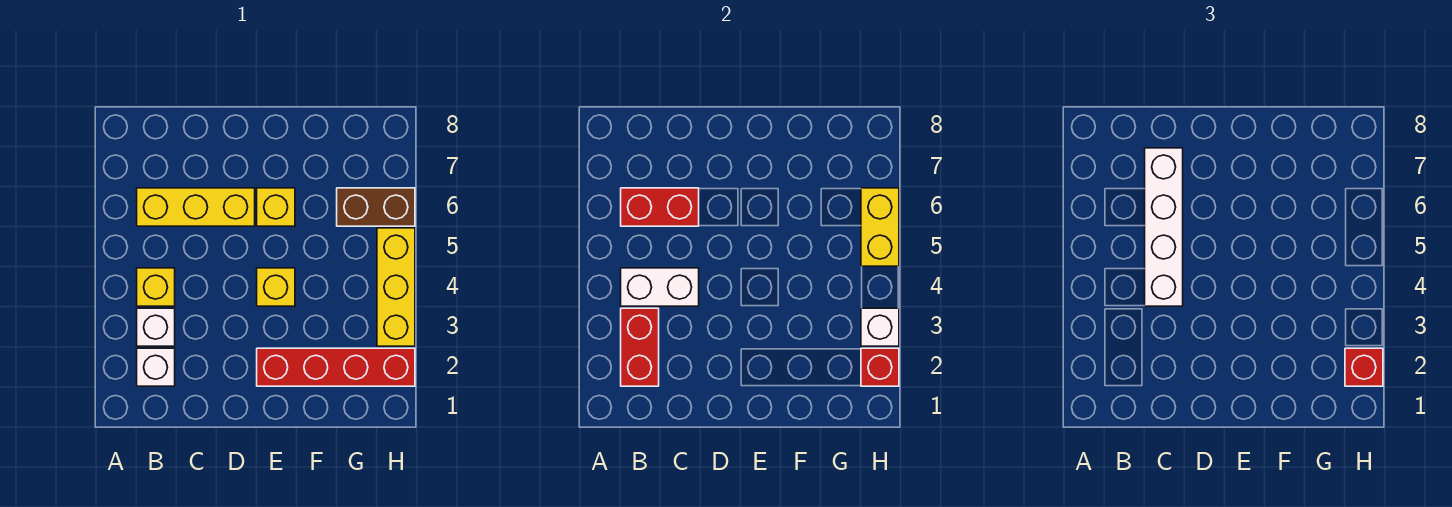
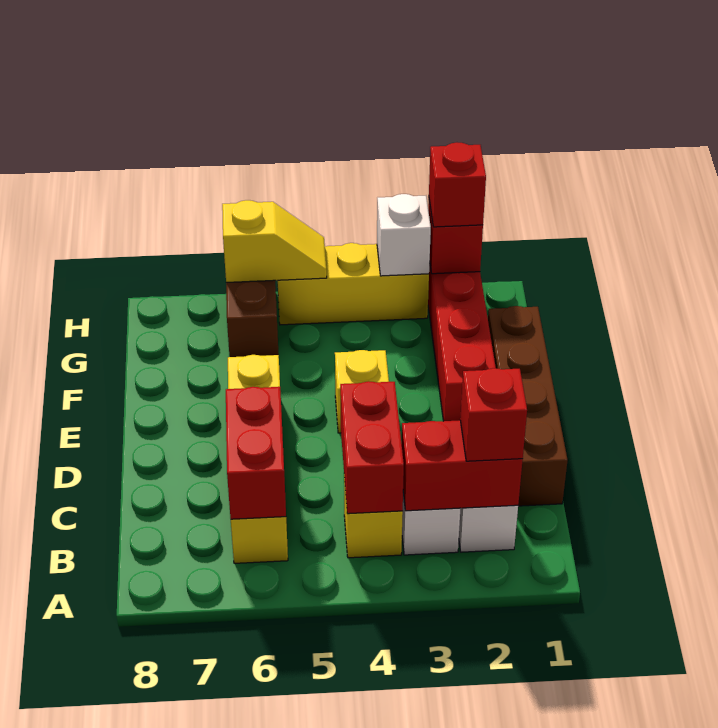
none -> red brick B2 level 3
white brick B4:C4 level 2 -> red brick B4:C4 level 2
none -> brown brick C1:F1 level 1
white brick C4:C7 level 3 -> none
yellow brick H5:H6 level 2 -> yellow slope H5:H6 level 2 top 6

